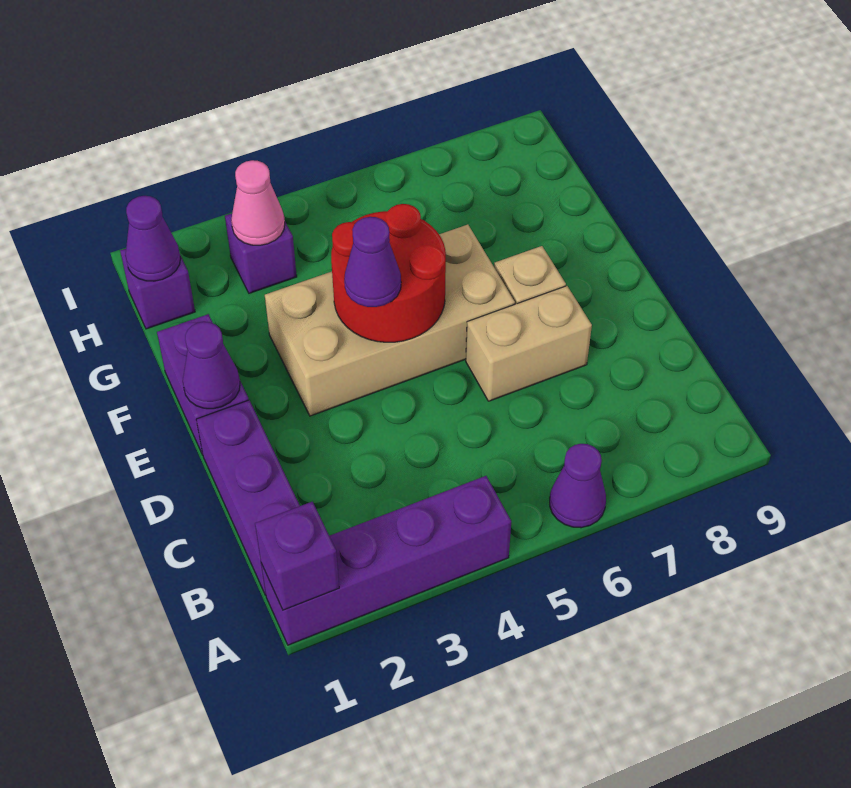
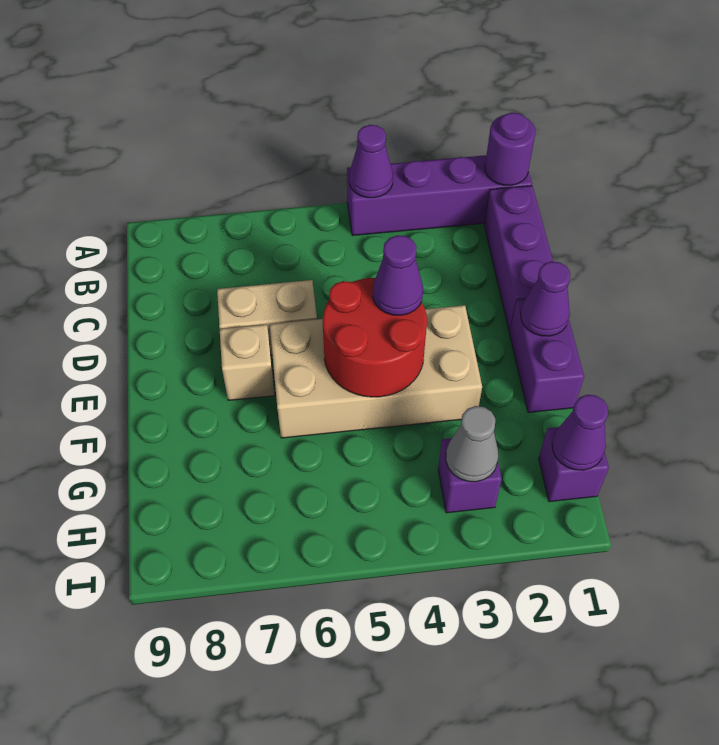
purple brick A1 level 2 -> purple round brick A1 level 2
purple cone A6 level 1 -> purple cone A4 level 2
pink cone H3 level 2 -> grey cone H3 level 2

